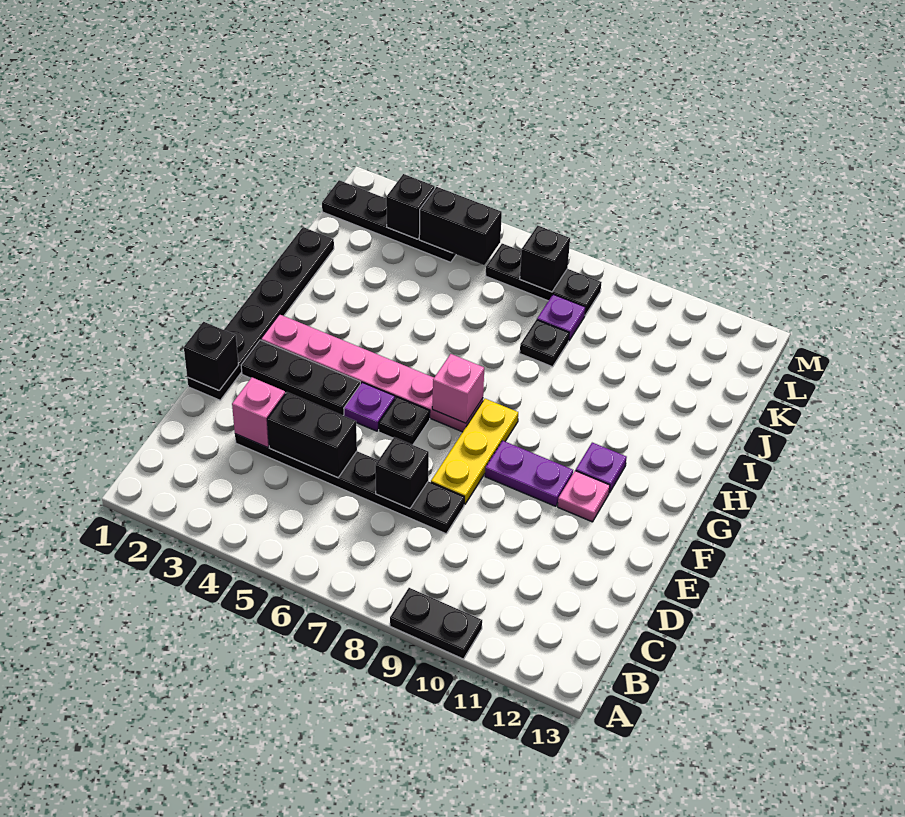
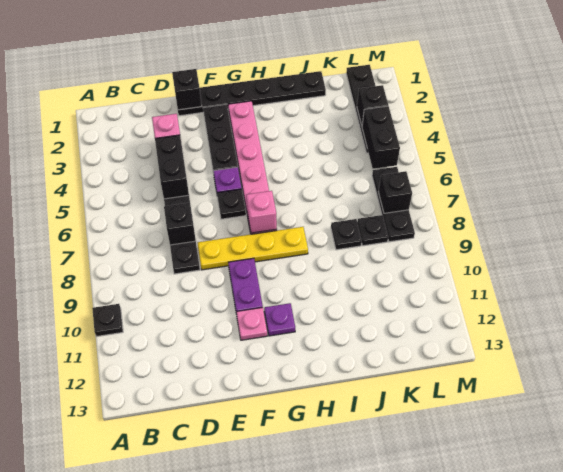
black plate A9:A10 level 1 -> black plate A10 level 1
yellow plate E8:G8 level 1 -> yellow plate E8:H8 level 1
purple plate K8 level 1 -> black plate K8 level 1

